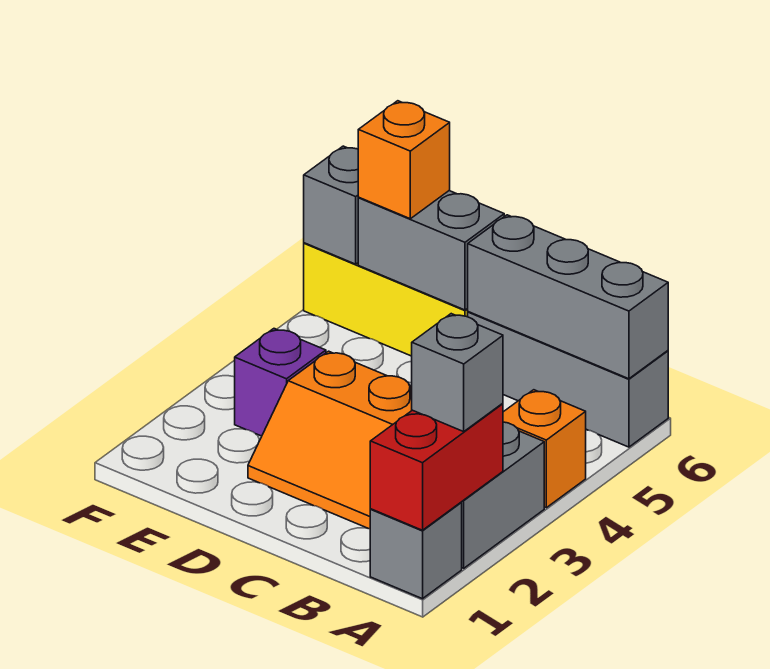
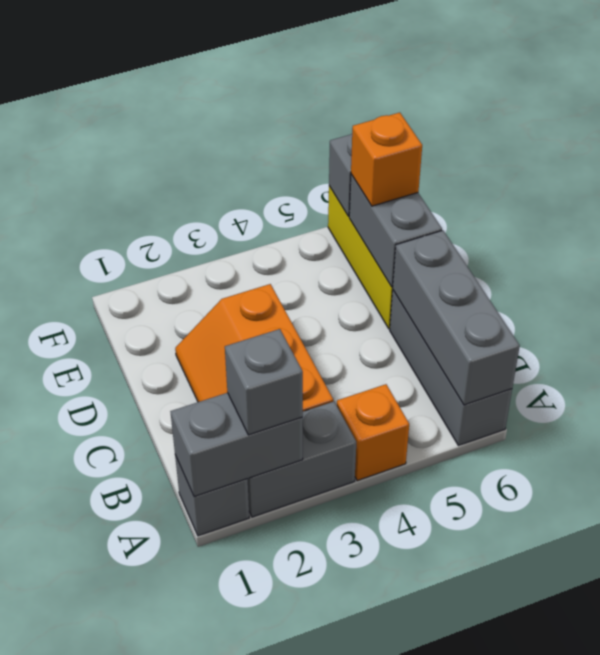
red brick A1:A2 level 2 -> grey brick A1:A2 level 2
purple brick E3 level 1 -> none

